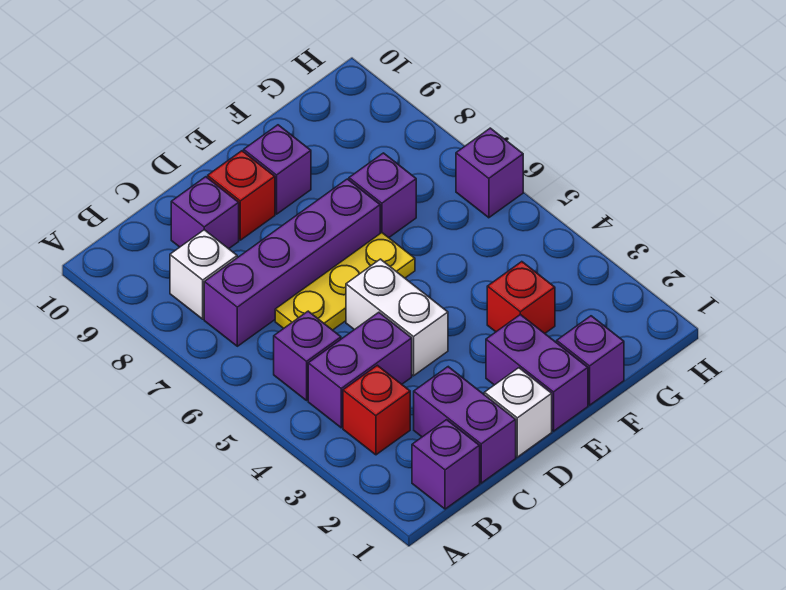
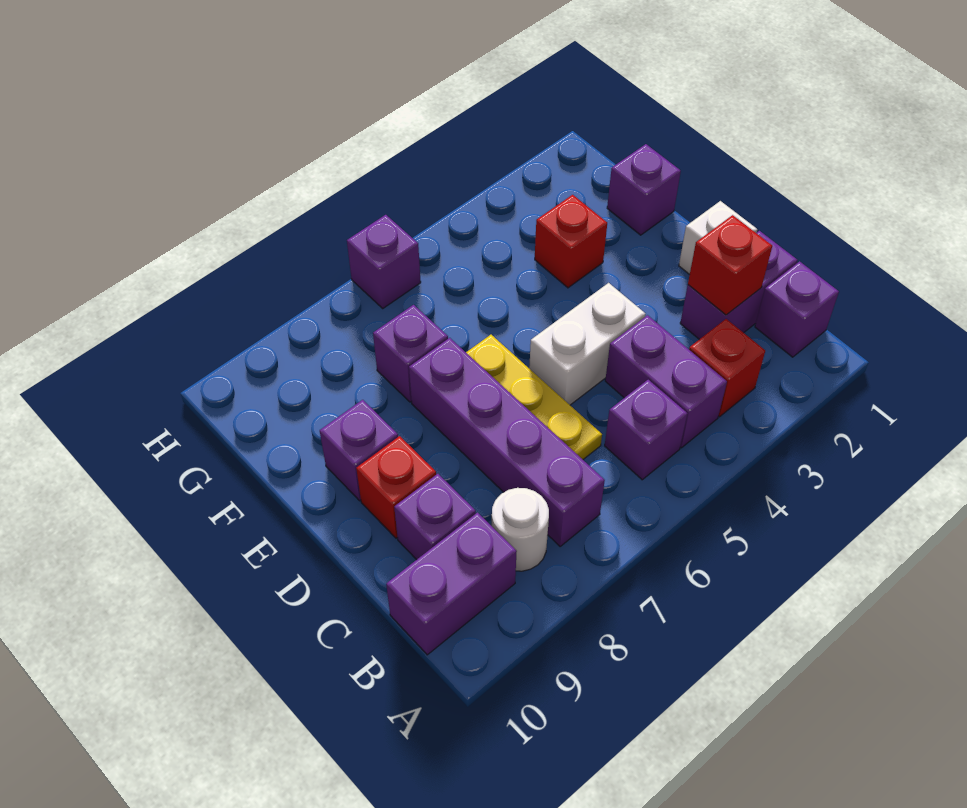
white brick B8 level 1 -> white round brick B8 level 1
none -> red brick C2 level 2
purple brick E1:E2 level 1 -> purple brick B9:B10 level 1

